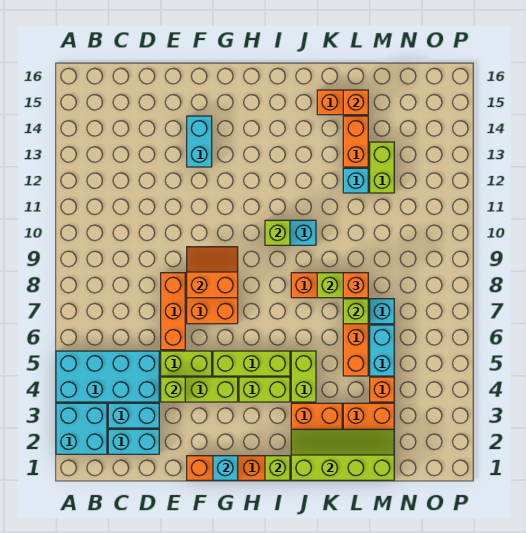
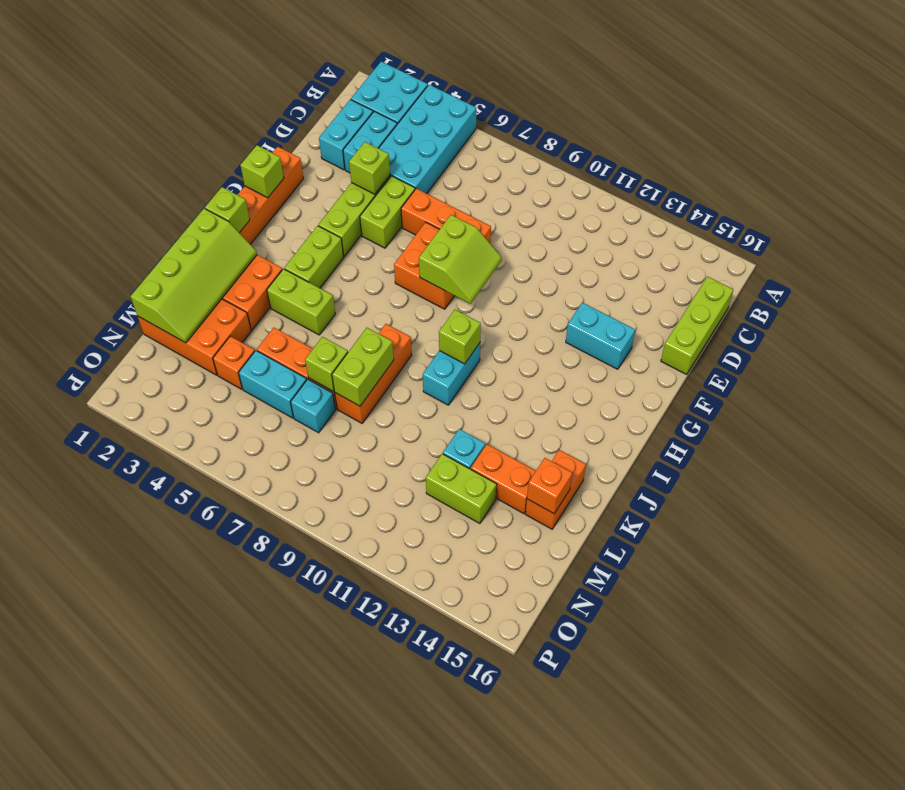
orange slope F8:G9 level 2 top 8 -> lime slope F8:G9 level 2 top 8
cyan brick G1 level 2 -> lime brick G1 level 2
lime brick G5:I5 level 1 -> lime brick C16:E16 level 1
orange brick L8 level 3 -> none

